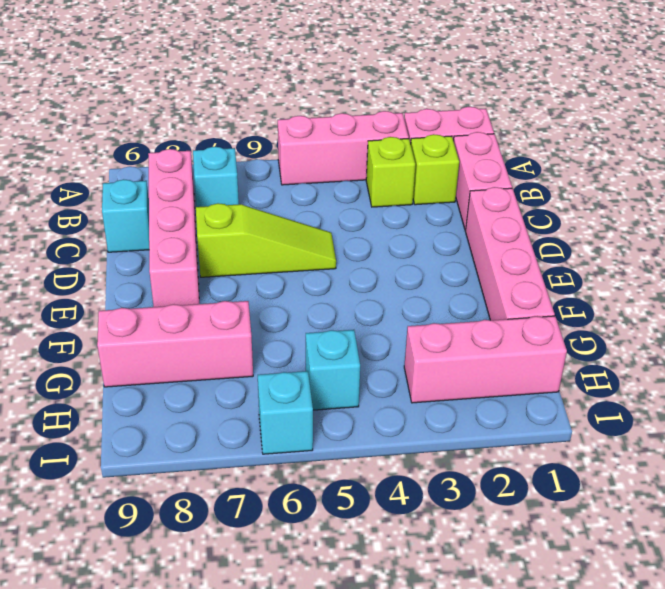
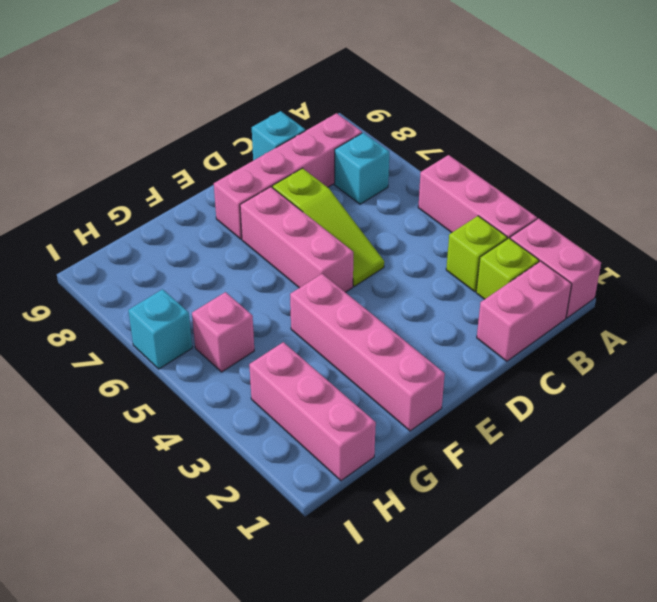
pink brick D1:G1 level 1 -> pink brick F1:F4 level 1
pink brick G7:G9 level 1 -> pink brick E5:E7 level 1
cyan brick H5 level 1 -> pink brick H5 level 1

